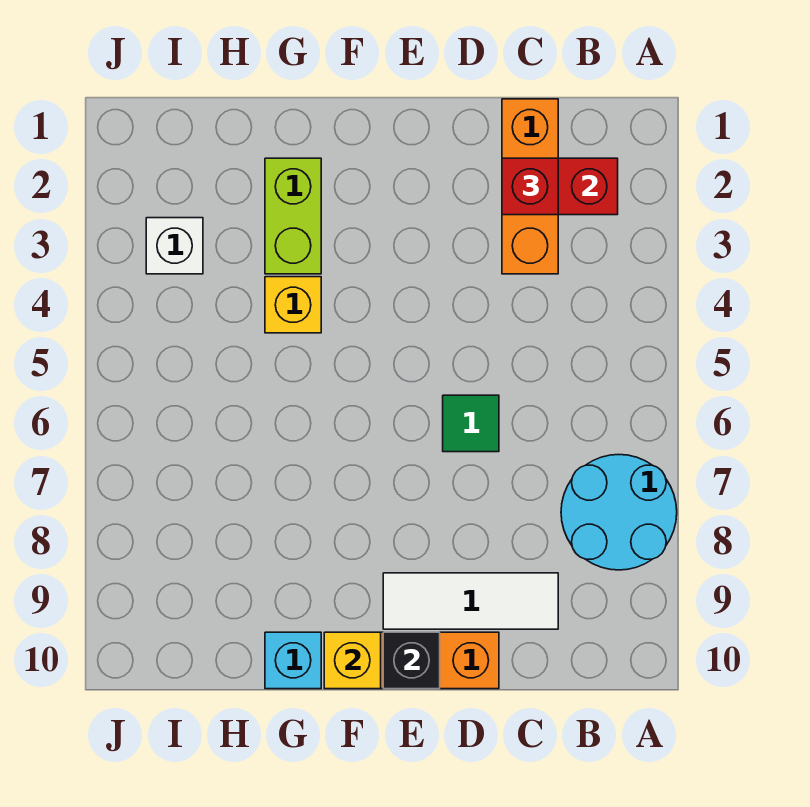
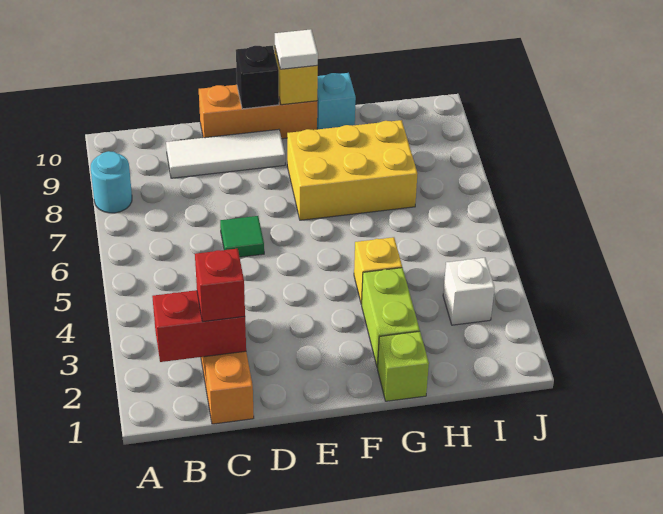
cyan round brick A7:B8 level 1 -> cyan round brick A8 level 1
none -> yellow brick F7:H8 level 1
none -> white tile F10 level 3
none -> lime brick G1 level 1

